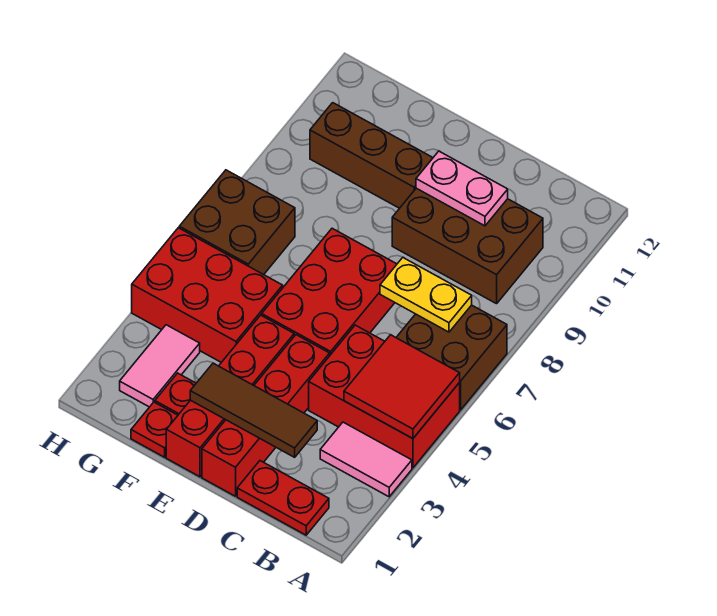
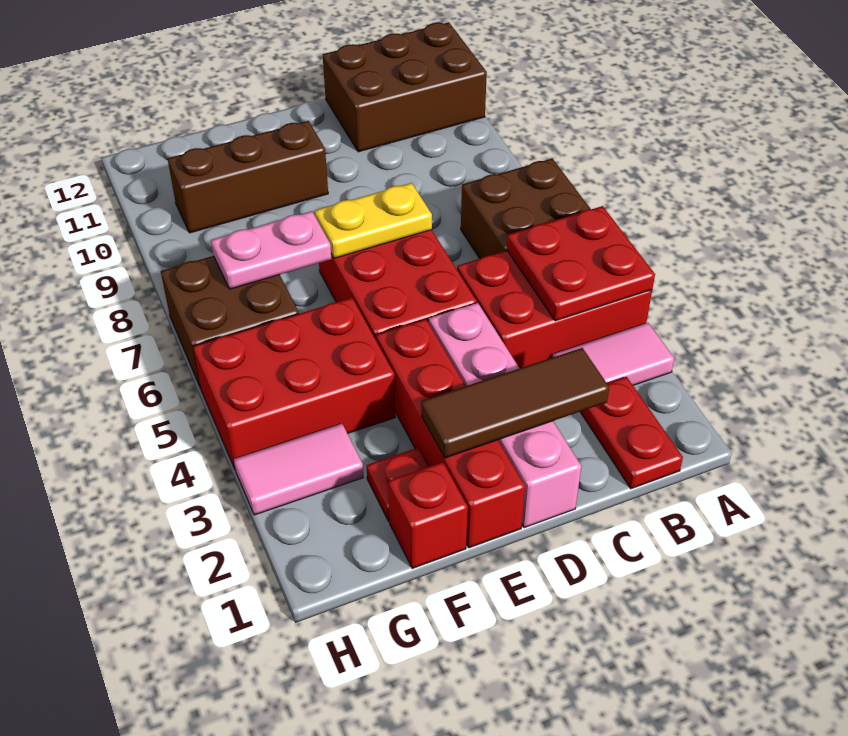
red tile A4:B5 level 2 -> red plate A4:B5 level 2
red plate B1:C1 level 1 -> red plate B1:B2 level 1
yellow plate B7:C7 level 2 -> yellow plate D7:E7 level 2
brown brick B9:D10 level 1 -> brown brick A11:C12 level 1
pink plate C10:D10 level 2 -> pink plate F7:G7 level 2
red brick D1:D4 level 1 -> pink brick D1:D4 level 1
red plate F1 level 1 -> red brick F1 level 1
pink tile G2:G3 level 1 -> pink tile G3:H3 level 1

